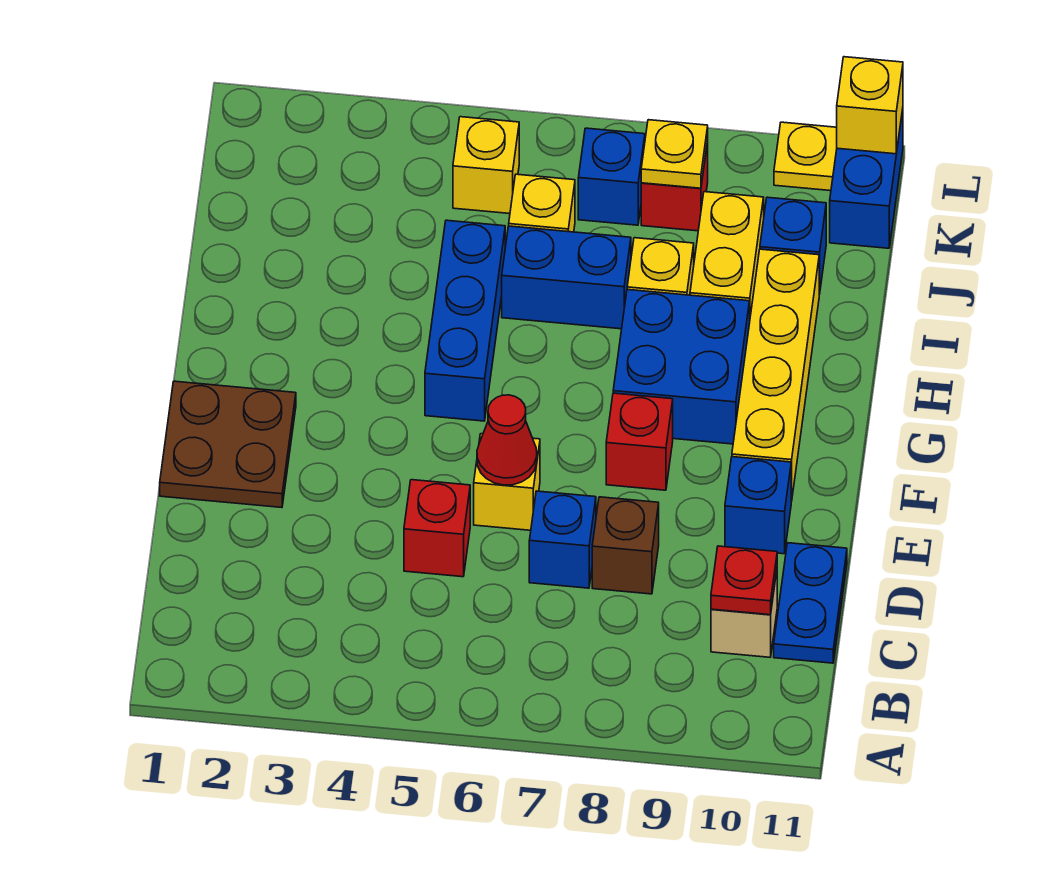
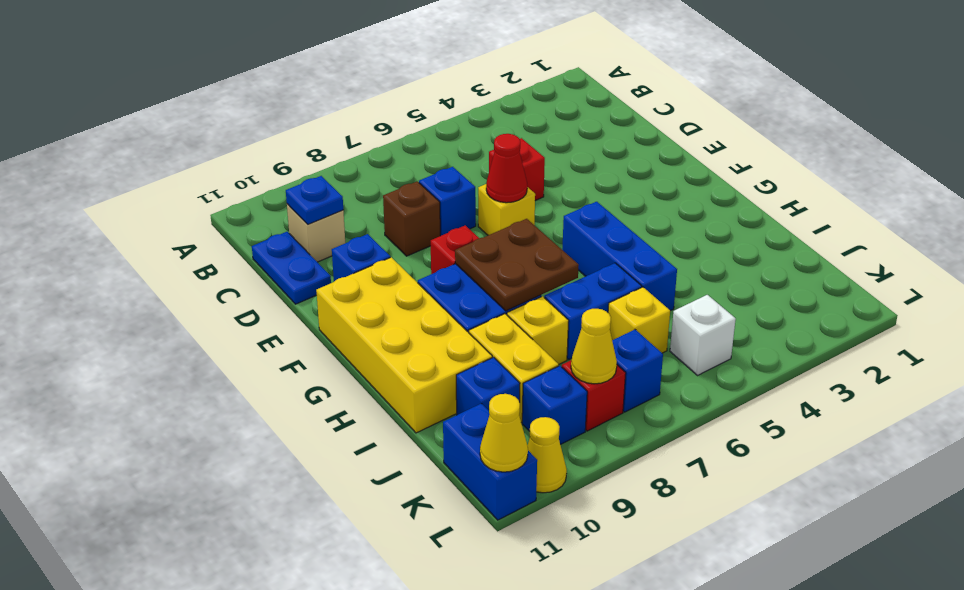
red plate C10 level 2 -> blue plate C10 level 2
brown plate E1:F2 level 1 -> brown plate G7:H8 level 2
yellow brick F10:I10 level 1 -> yellow brick F10:I11 level 1
yellow brick K5 level 1 -> white brick K5 level 1
yellow plate K8 level 2 -> yellow cone K8 level 2
none -> blue brick K9 level 1
yellow plate L10 level 1 -> yellow cone L10 level 1
yellow brick L11 level 2 -> yellow cone L11 level 2

